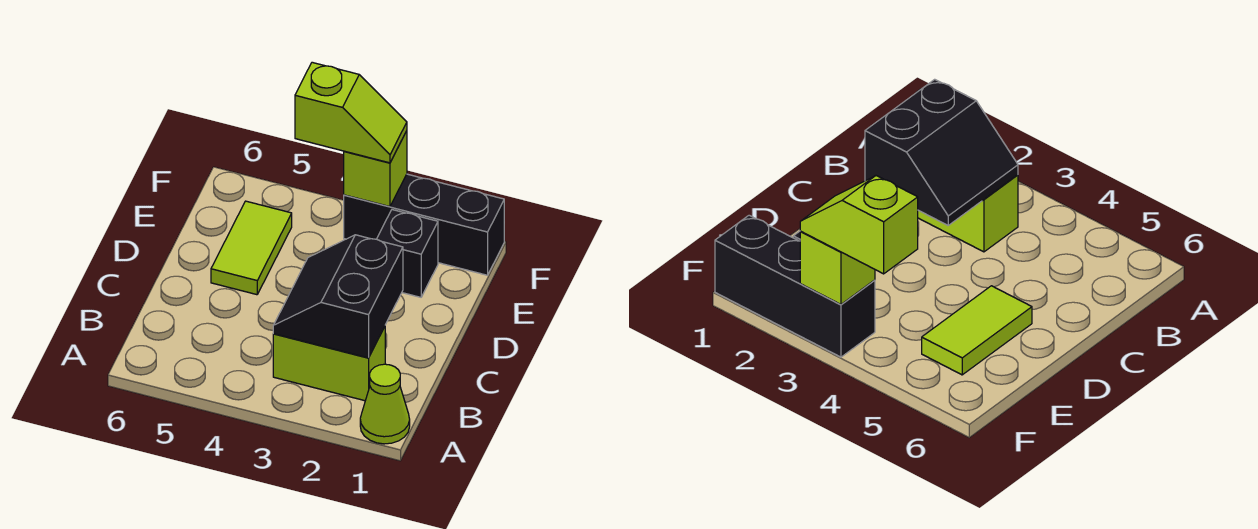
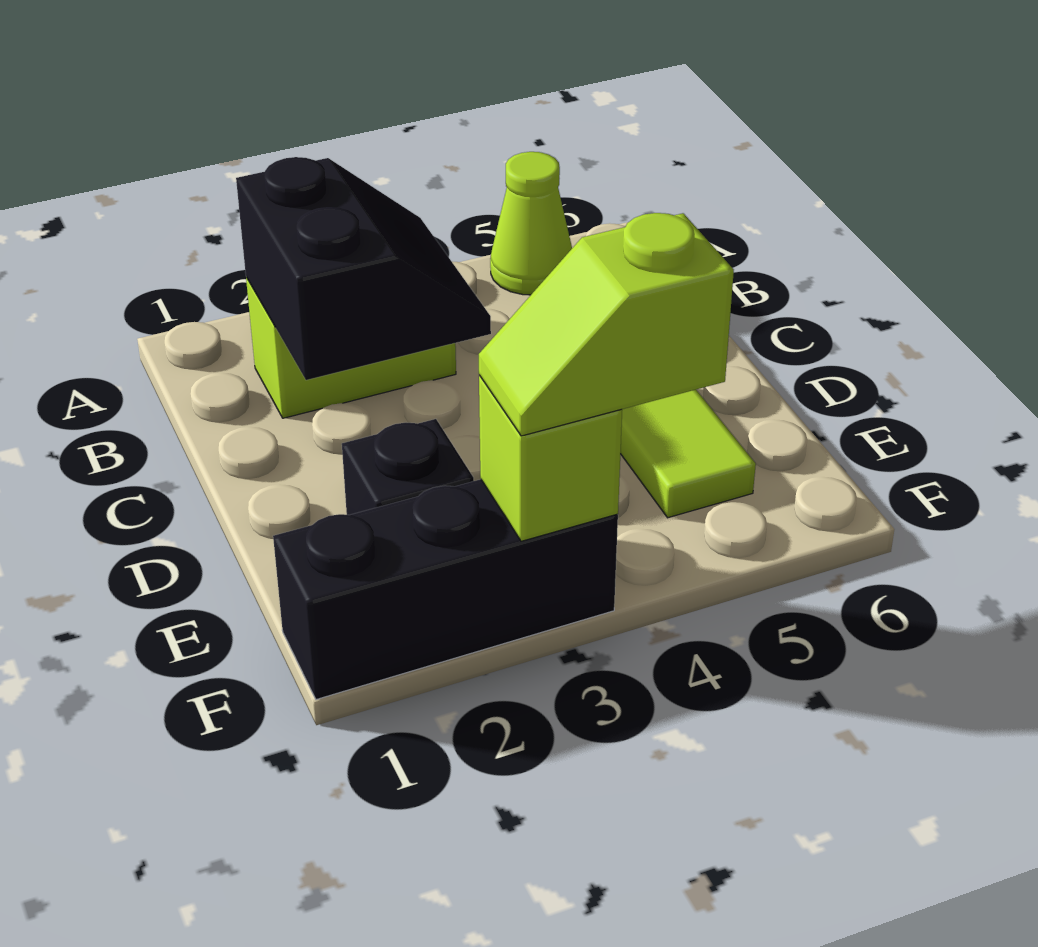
lime cone A1 level 1 -> lime cone A5 level 1

